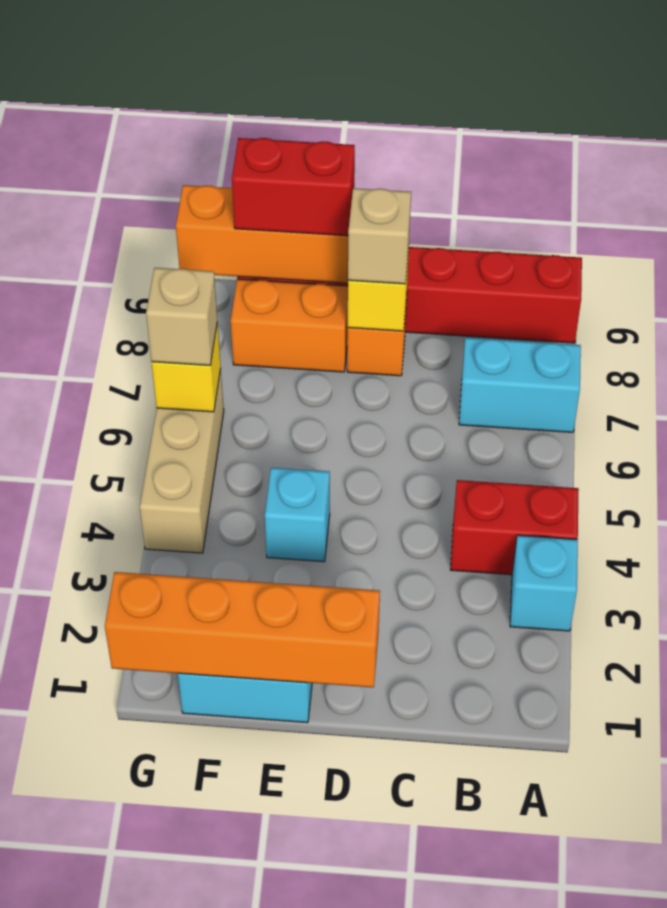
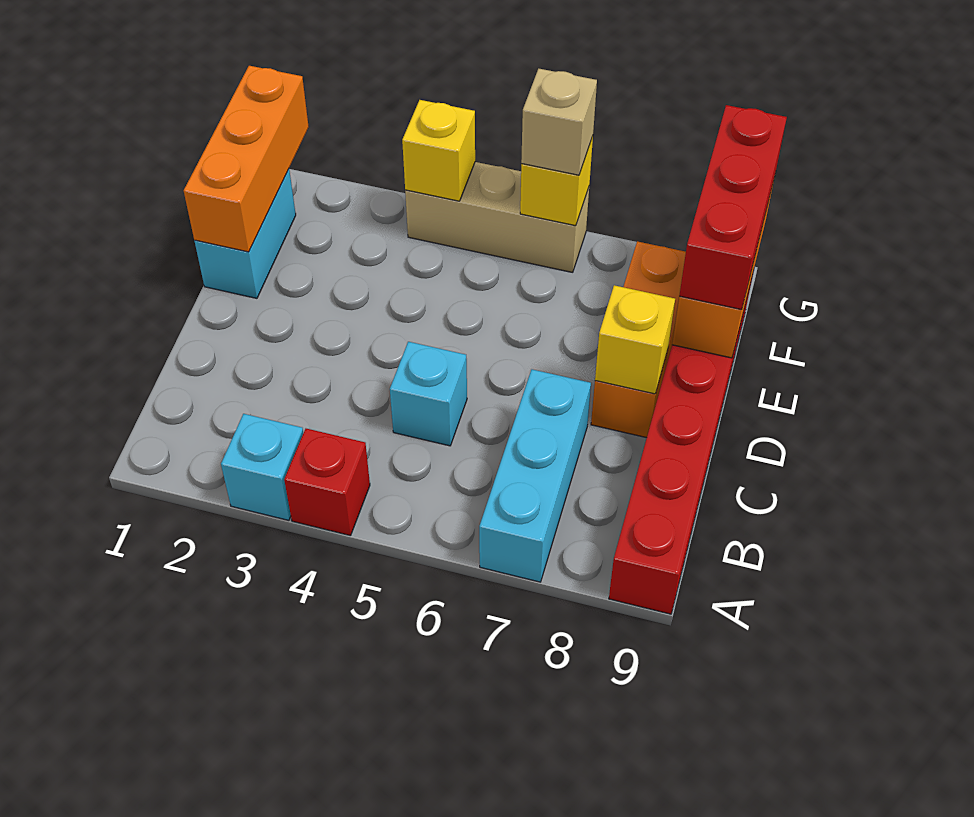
red brick A4:B4 level 1 -> red brick A4 level 1
cyan brick A7:B7 level 1 -> cyan brick A7:C7 level 1
orange brick D1:G1 level 2 -> orange brick E1:G1 level 2
tan brick D8 level 3 -> none
cyan brick E4 level 1 -> cyan brick C5 level 1
red brick E9:F9 level 3 -> red brick E9:G9 level 3
none -> yellow brick G4 level 2

